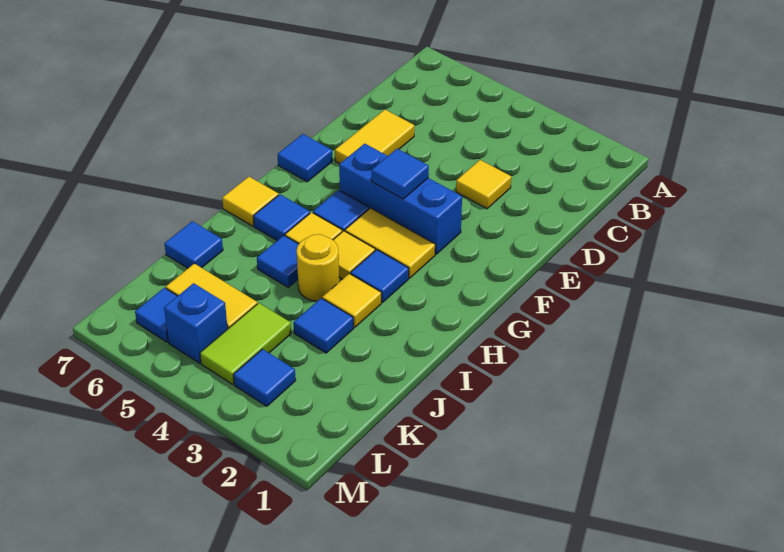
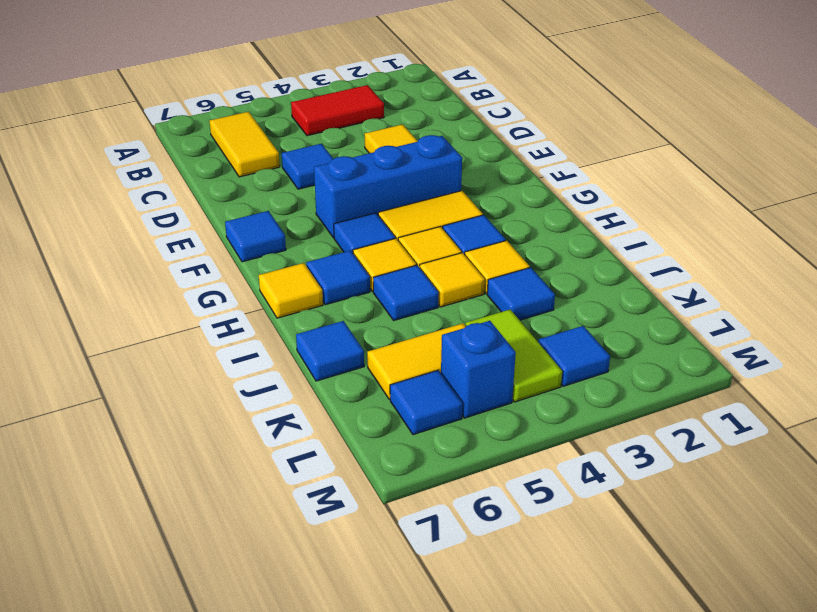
none -> red tile B3:B4 level 1
yellow tile D6:E6 level 1 -> yellow tile B6:C6 level 1
blue tile F4 level 2 -> blue tile D5 level 1
yellow round brick I4 level 1 -> yellow tile I4 level 1

